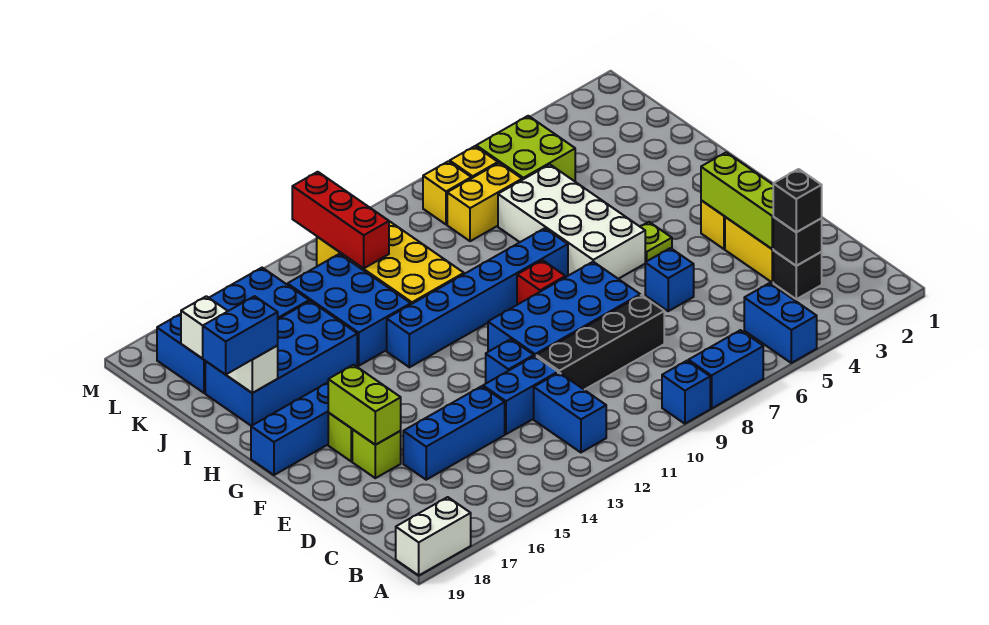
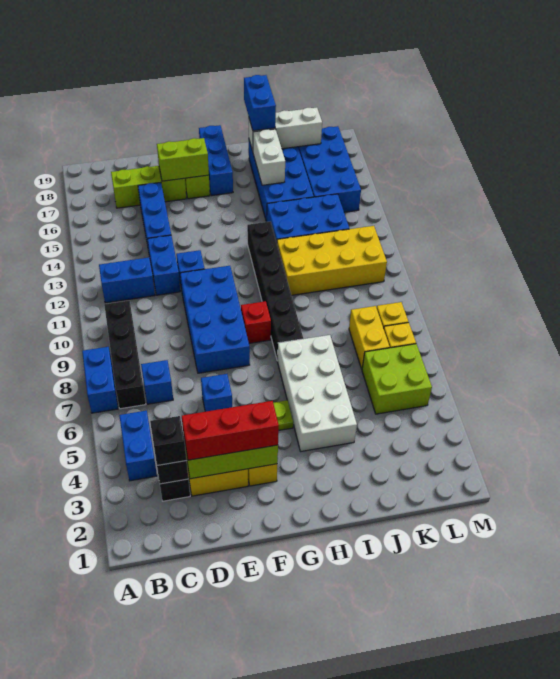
blue brick A5:B5 level 1 -> blue brick B4:B5 level 1
blue brick A9 level 1 -> blue brick C7 level 1
white brick A18:A19 level 1 -> white brick I16:I17 level 2
black brick D8:D11 level 1 -> black brick B7:B10 level 1
lime brick E17 level 1 -> lime brick C17:E17 level 1
white brick G6:J7 level 1 -> white brick H4:I7 level 1
blue brick H8:H13 level 1 -> black brick H8:H13 level 1
red brick K12:M12 level 2 -> red brick D3:F3 level 3

